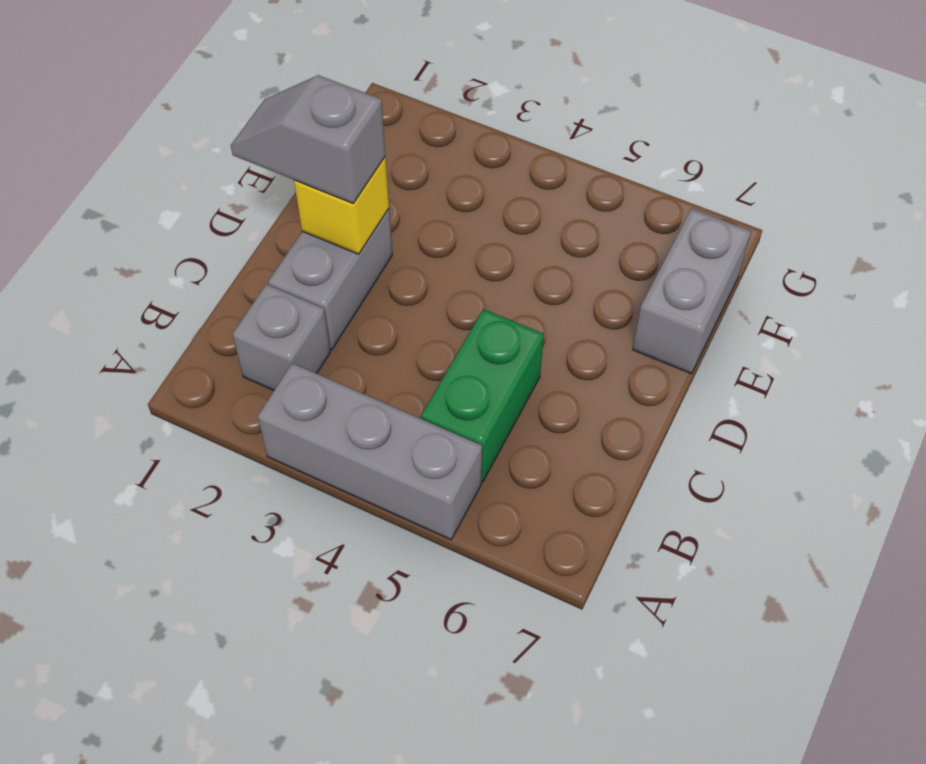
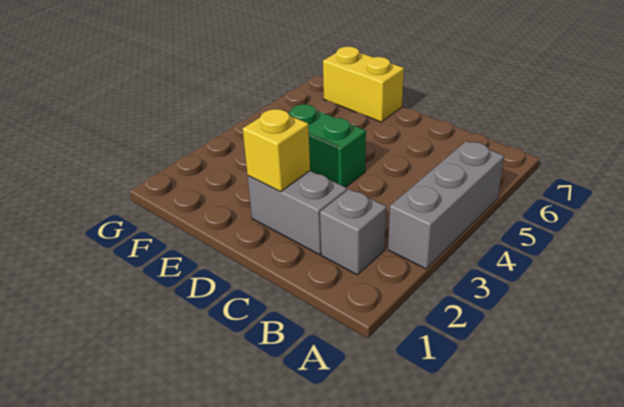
green brick B5:C5 level 1 -> green brick D4:E4 level 1
grey slope D1:D2 level 3 top 2 -> none
grey brick E7:F7 level 1 -> yellow brick E7:F7 level 1

